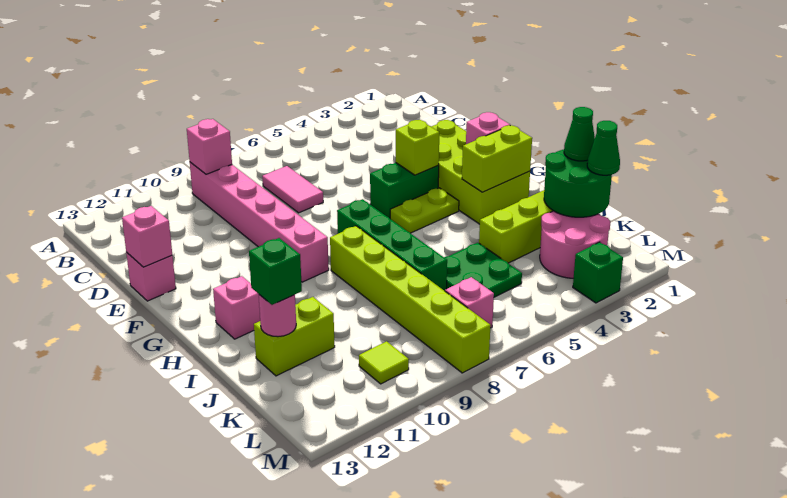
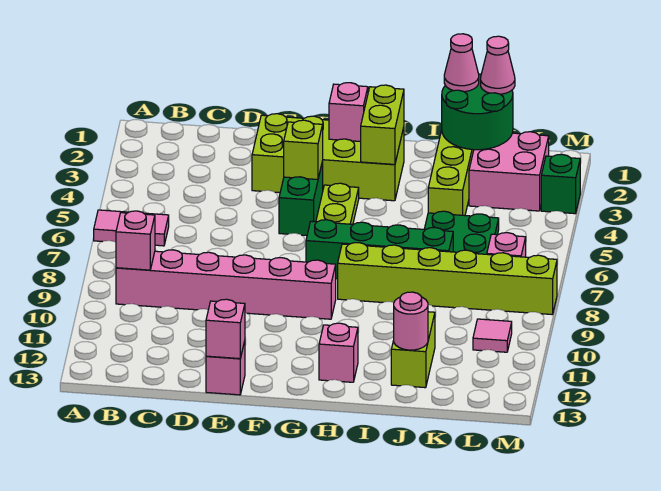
pink tile C7:D7 level 1 -> pink tile A6:B6 level 1
green cone J1 level 3 -> pink cone J1 level 3
green brick J12 level 3 -> none
green cone K1 level 3 -> pink cone K1 level 3
pink round brick K2:L3 level 1 -> pink brick K2:L3 level 1
lime tile L10 level 1 -> pink tile L10 level 1

